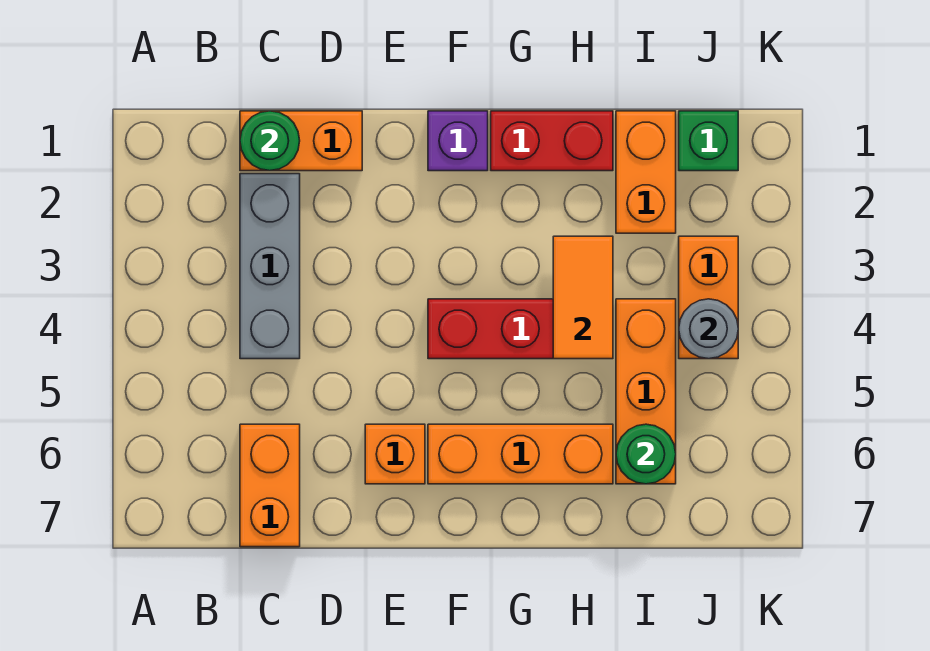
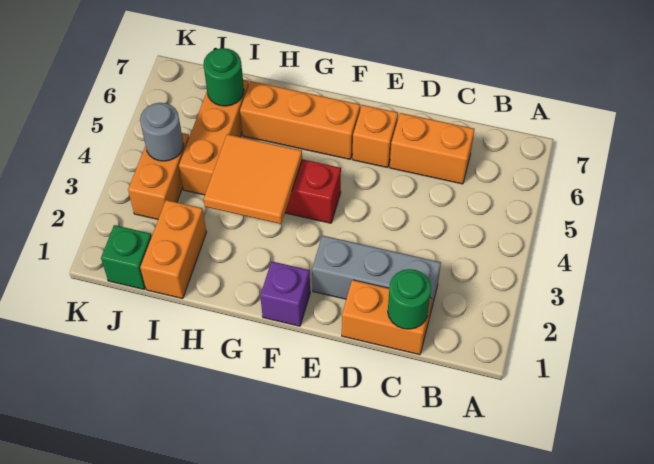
grey brick C2:C4 level 1 -> grey brick C2:E2 level 1
orange brick C6:C7 level 1 -> orange brick C6:D6 level 1
red brick G1:H1 level 1 -> none
orange tile H3:H4 level 2 -> orange tile G3:H4 level 2

